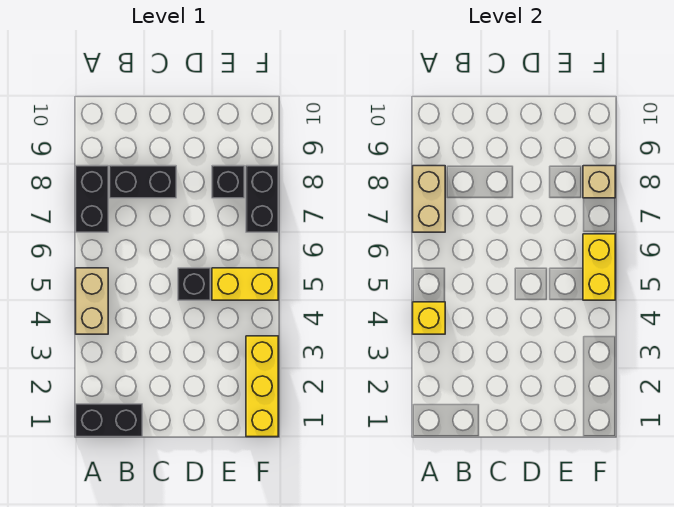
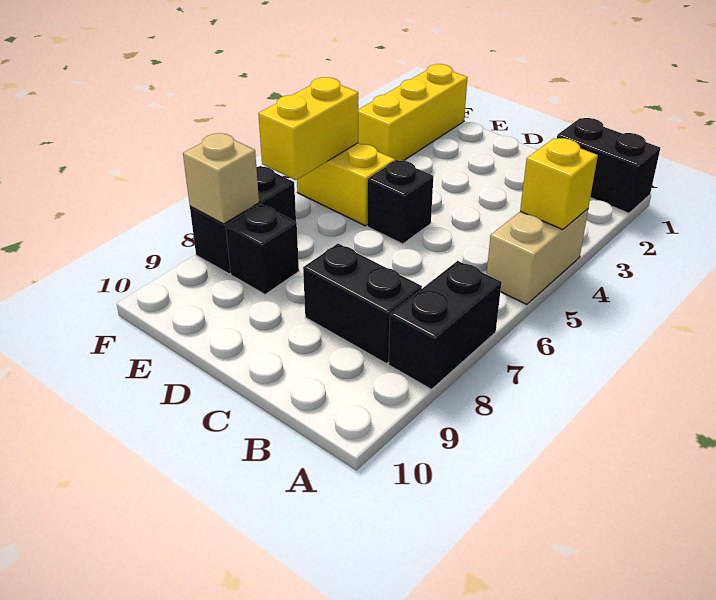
tan brick A7:A8 level 2 -> none

